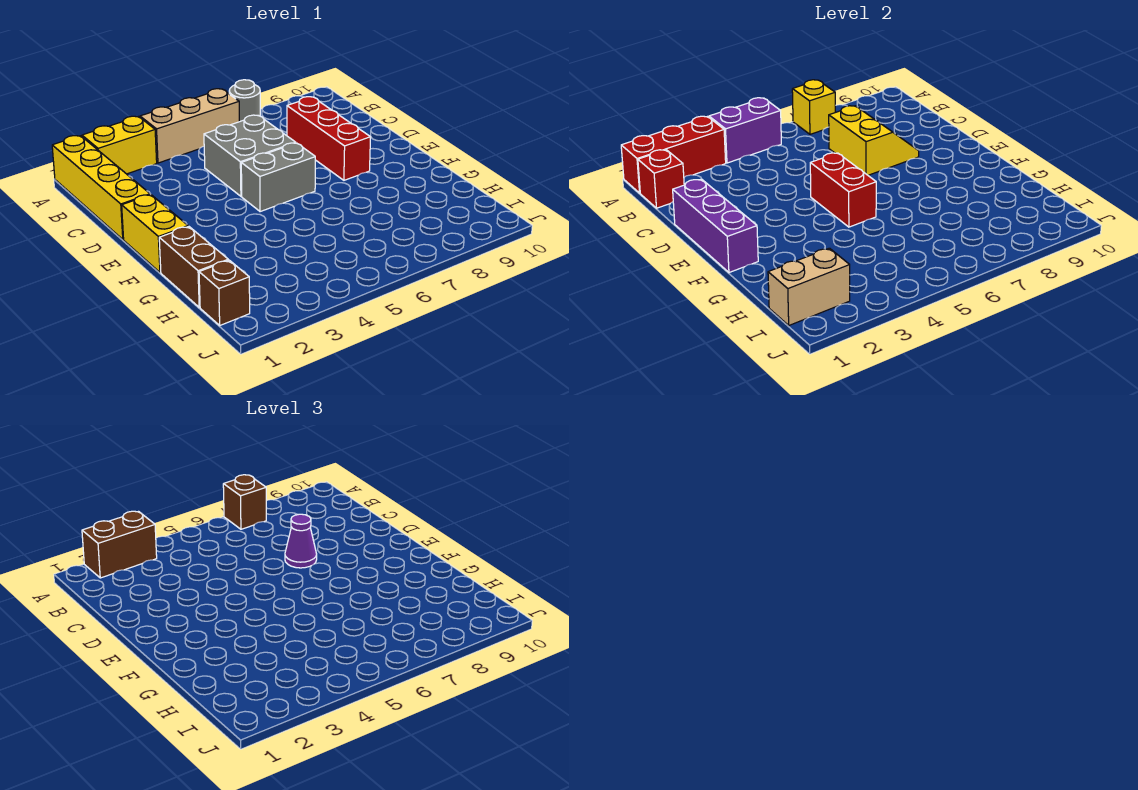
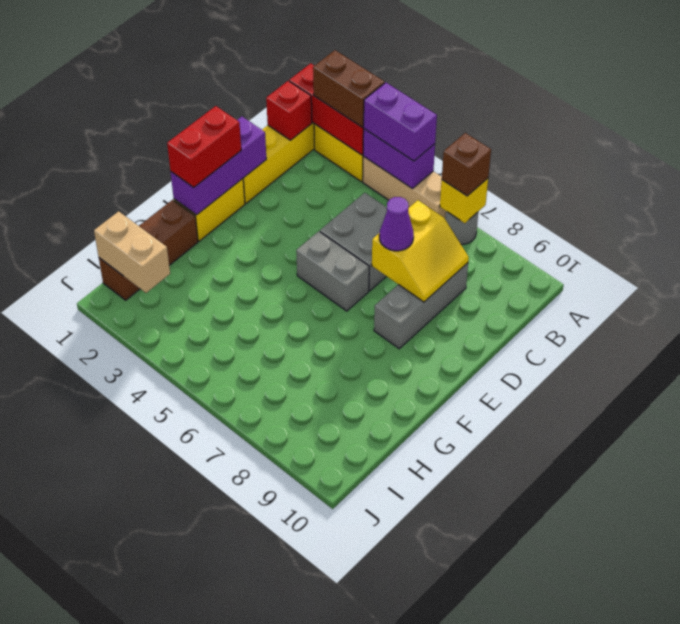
none -> purple brick A4:A5 level 3
red brick C8:E8 level 1 -> grey brick C8:E8 level 1
red brick E5:F5 level 2 -> red brick E1:F1 level 3

